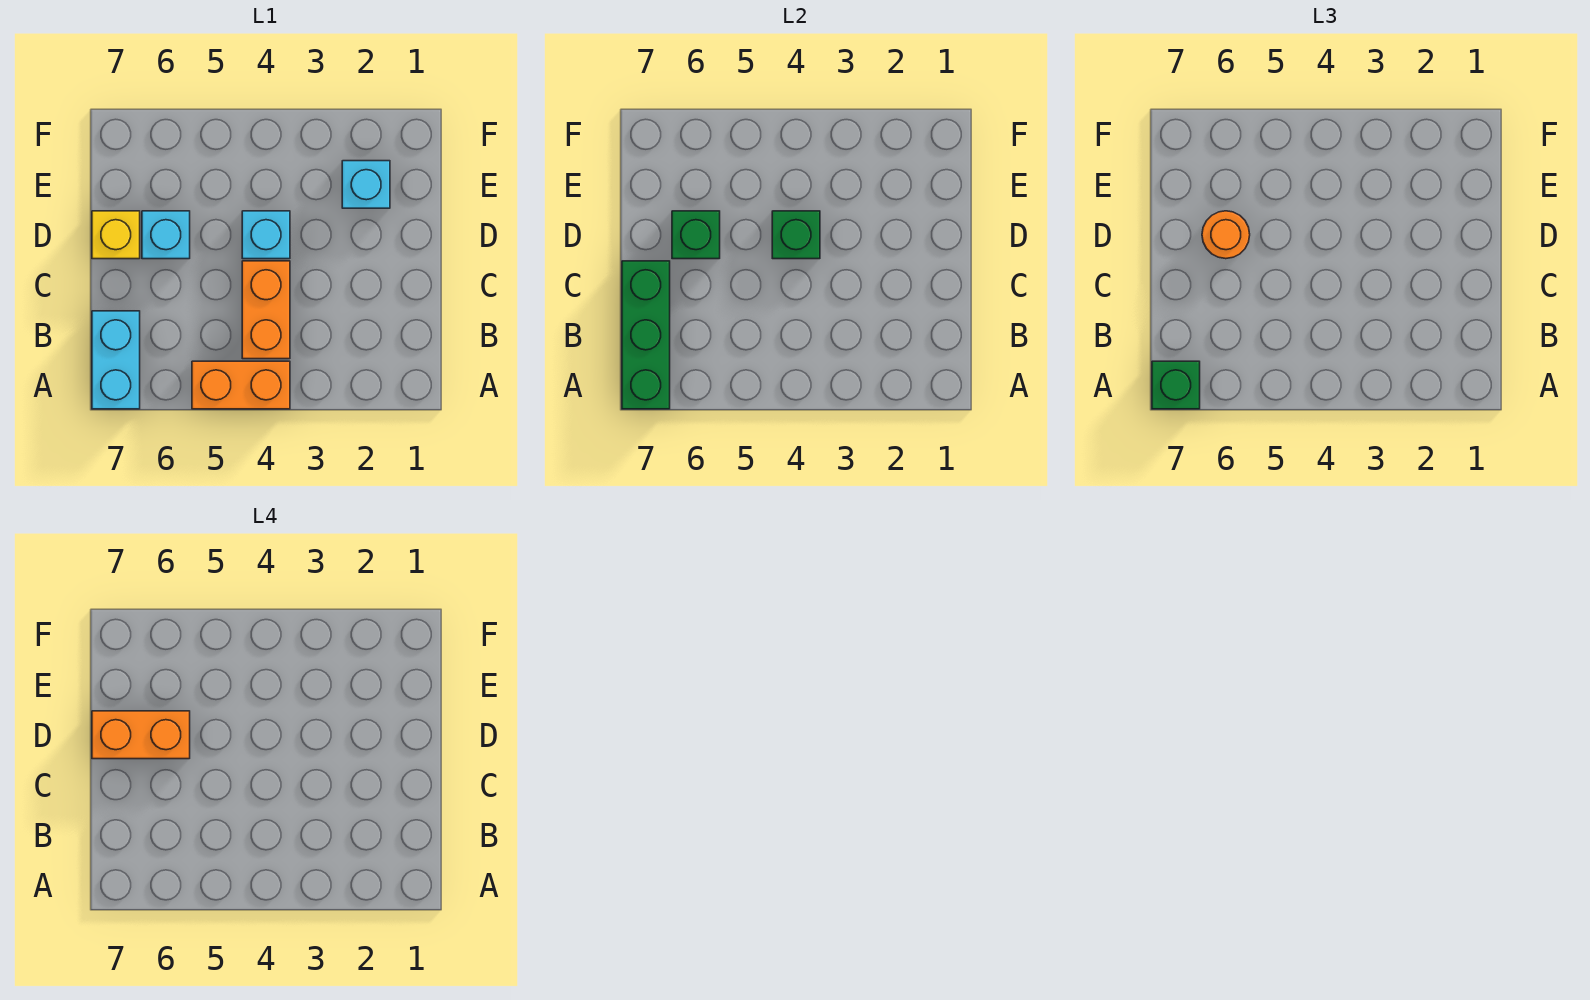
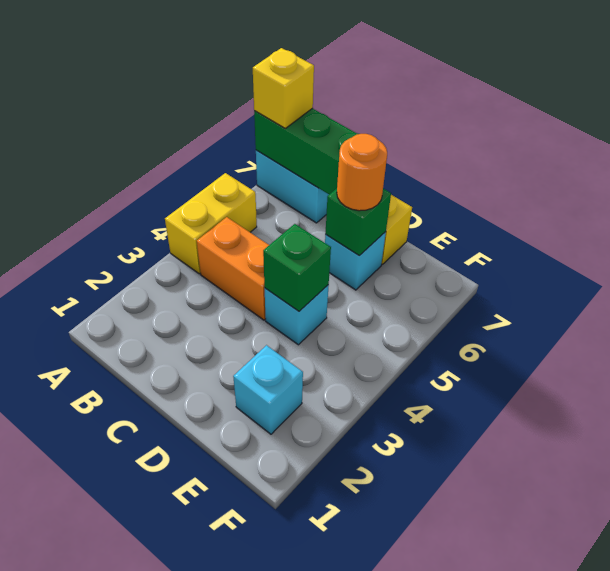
orange brick A4:A5 level 1 -> yellow brick A4:A5 level 1
green brick A7 level 3 -> yellow brick A7 level 3
orange brick D6:D7 level 4 -> none

